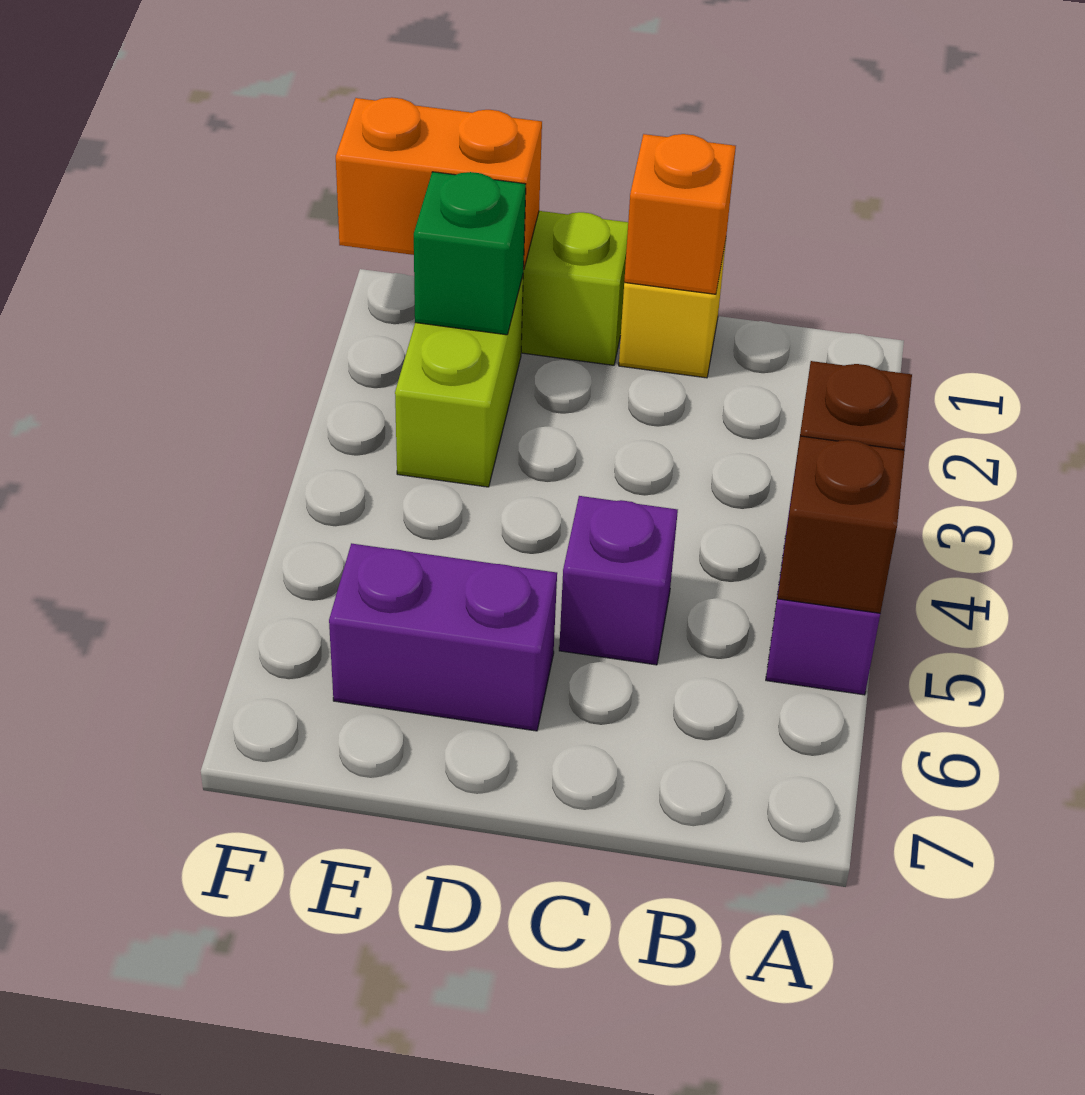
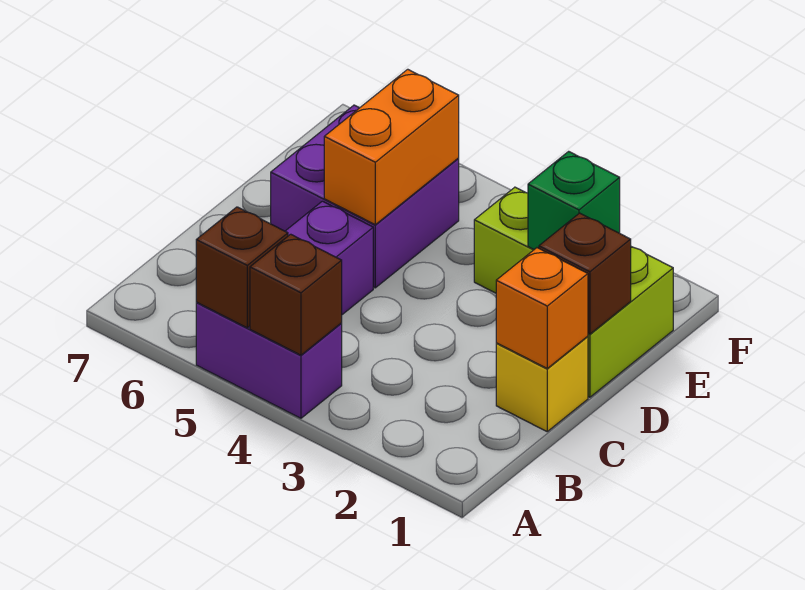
none -> brown brick D1 level 2
purple brick D6:E6 level 1 -> purple brick D5:E6 level 1
orange brick E1:F1 level 2 -> orange brick D5:E5 level 2

